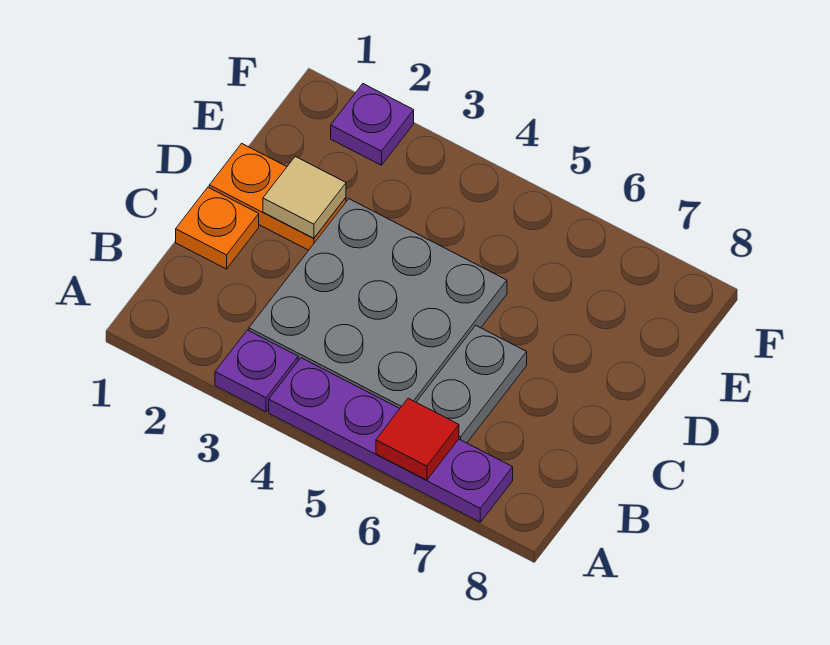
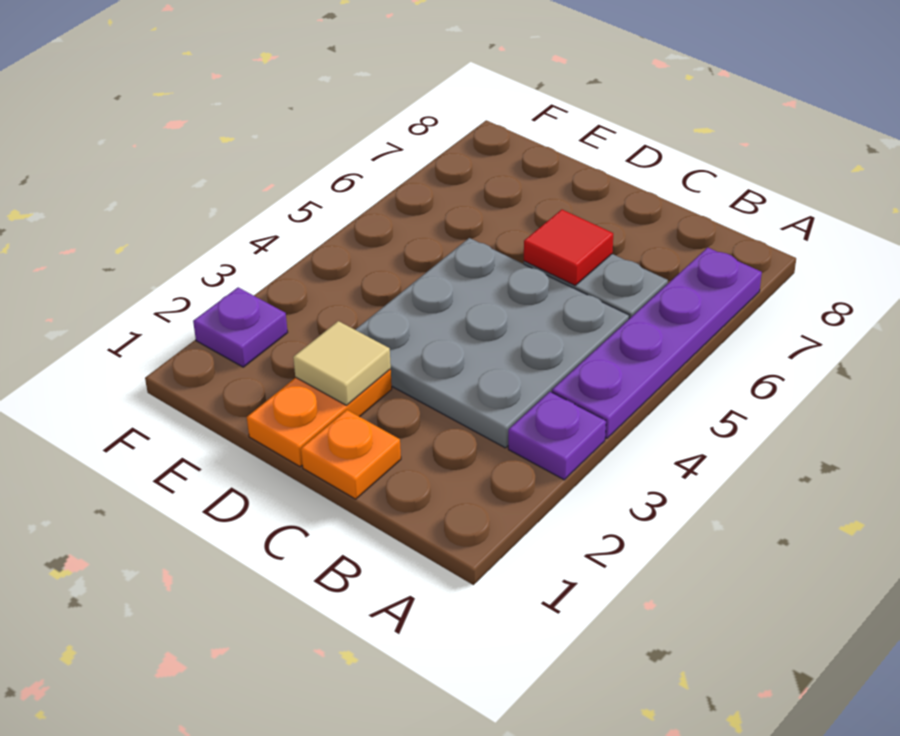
red tile A6 level 2 -> red tile C6 level 2

